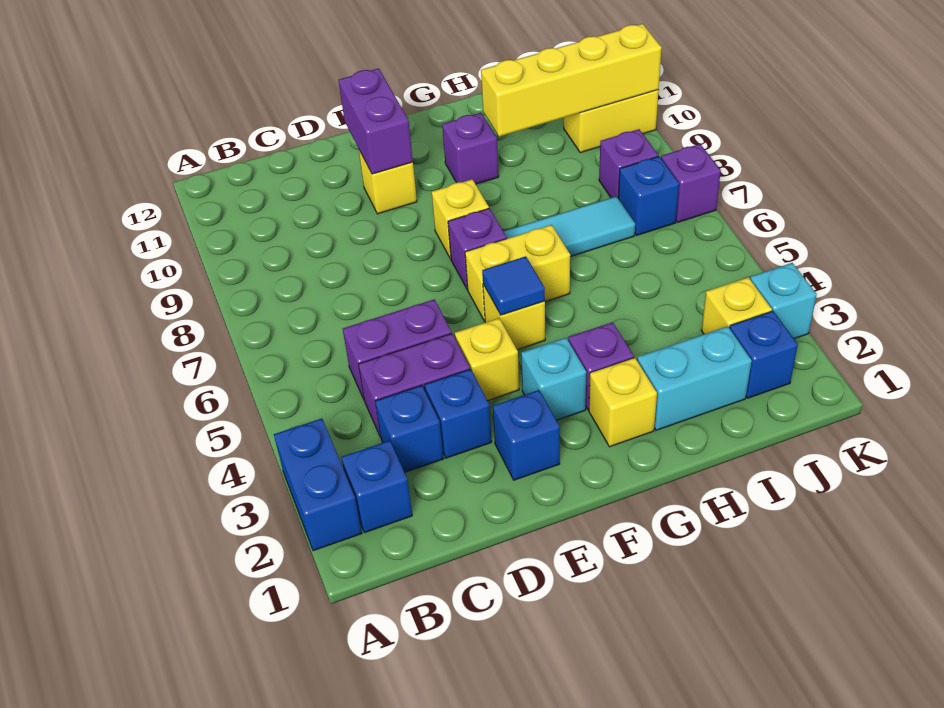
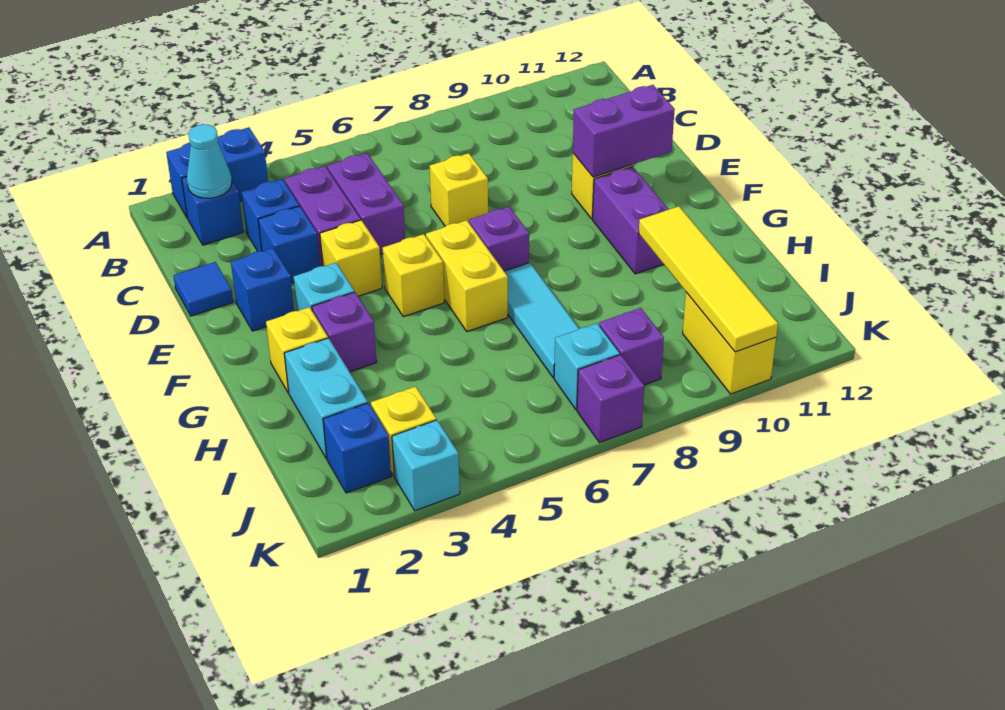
none -> cyan cone B2 level 2
blue tile F5 level 2 -> blue tile D1 level 1
yellow brick F8 level 1 -> yellow brick D7 level 1
purple brick G10 level 1 -> purple brick F10:G10 level 1
yellow brick H10:K10 level 2 -> yellow tile H10:K10 level 2
blue brick J7 level 1 -> cyan brick J7 level 1

